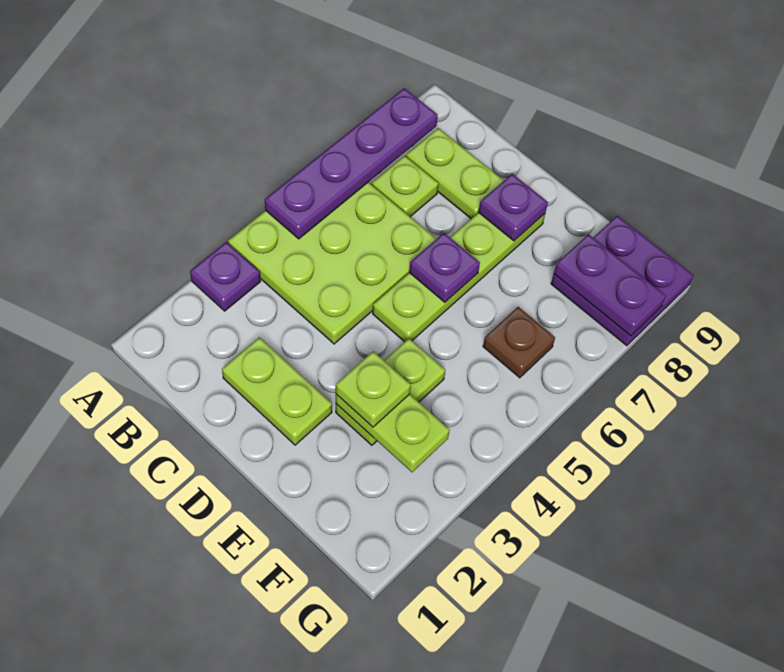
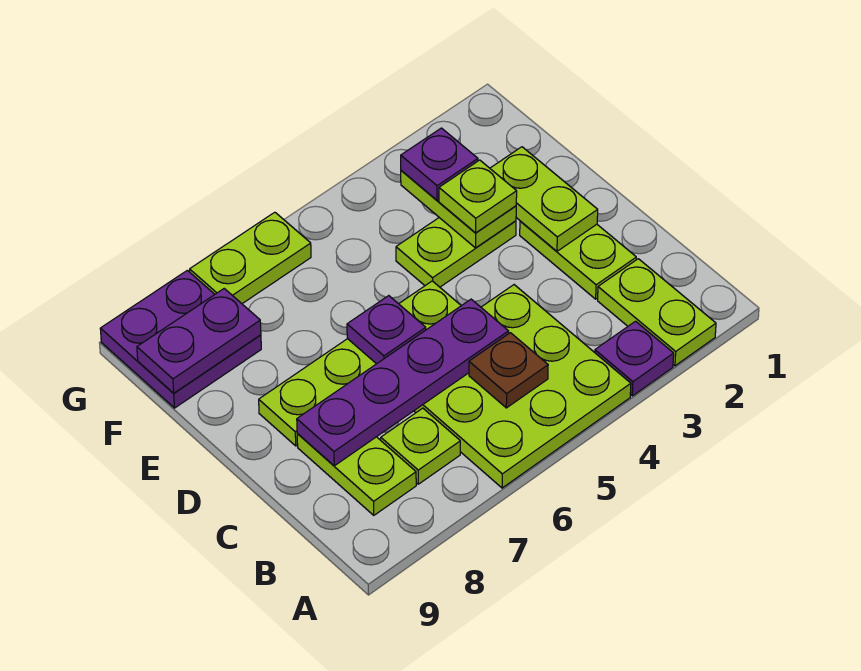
none -> lime plate A2:B2 level 1
purple plate A5:A8 level 2 -> purple plate C5:C8 level 2
none -> lime plate D2:E2 level 2
purple plate D8 level 2 -> purple plate F3 level 3
brown plate F6 level 1 -> brown plate B5 level 2
purple plate F8:G8 level 2 -> purple plate F8:F9 level 2
none -> lime plate G6:G7 level 1

